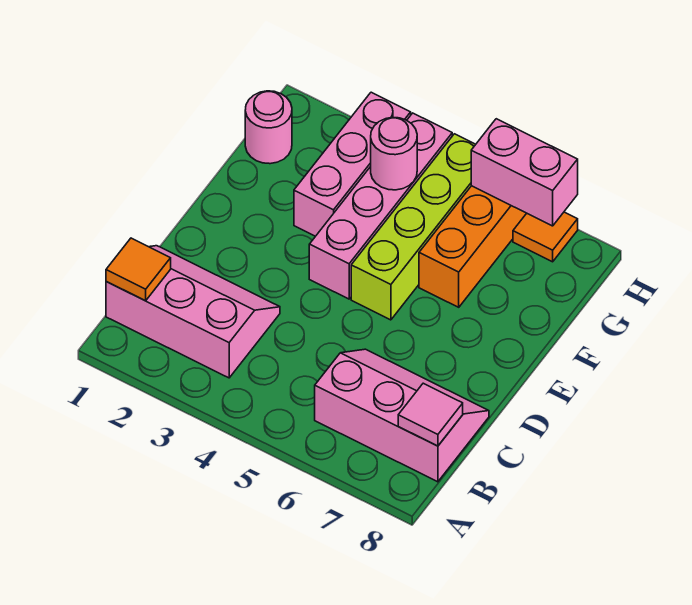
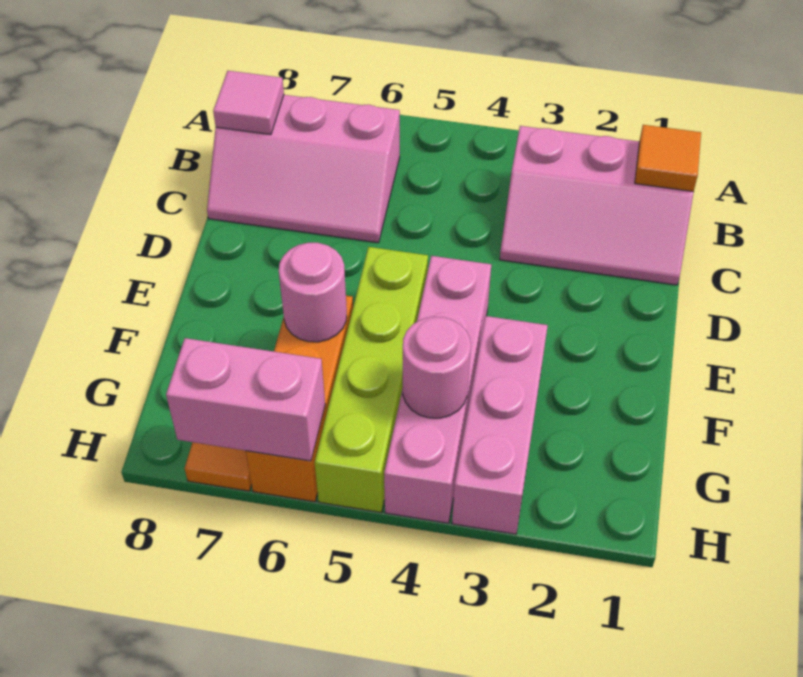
pink round brick G1 level 1 -> pink round brick F6 level 2

